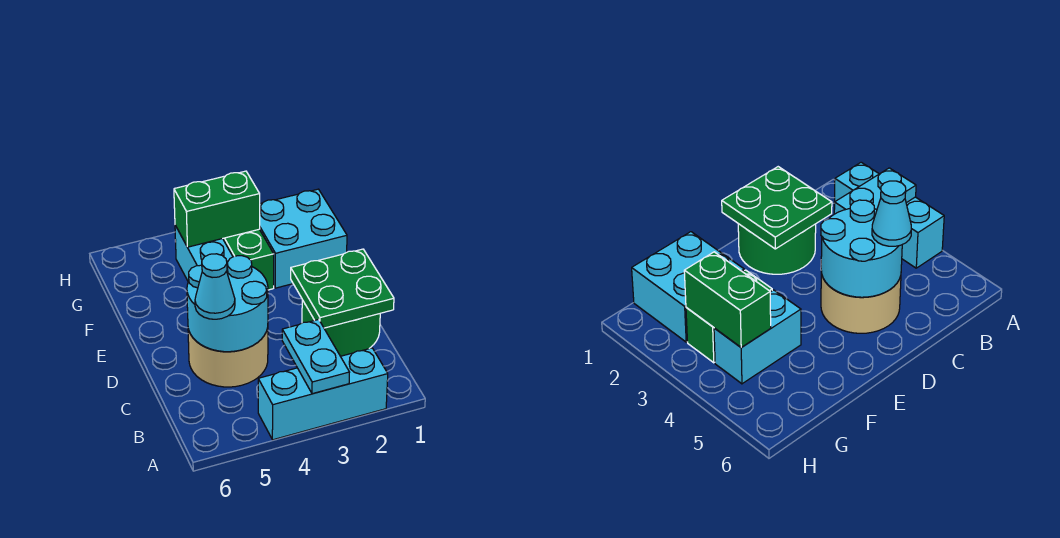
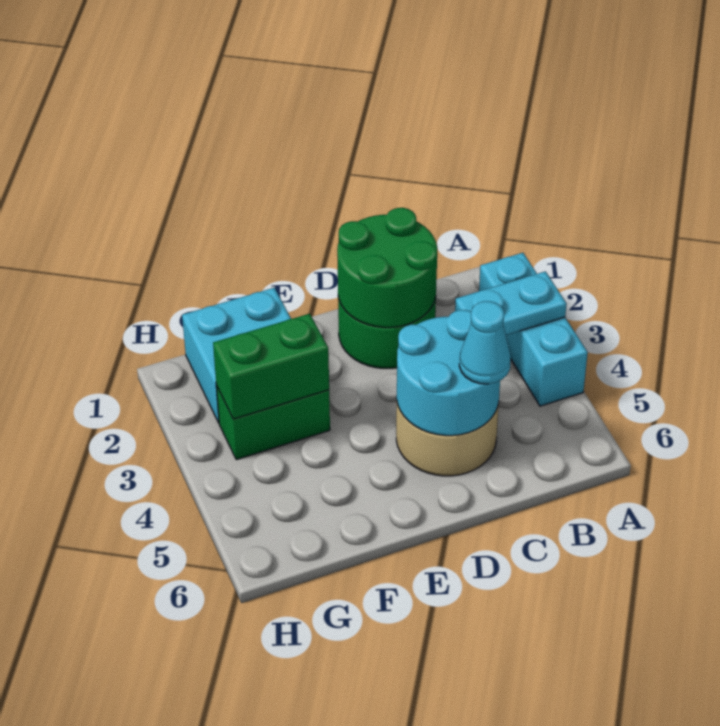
green plate C1:D2 level 2 -> green round brick C1:D2 level 2
cyan brick F4:G4 level 1 -> none
green brick G3:G4 level 2 -> green brick F3:G3 level 2

